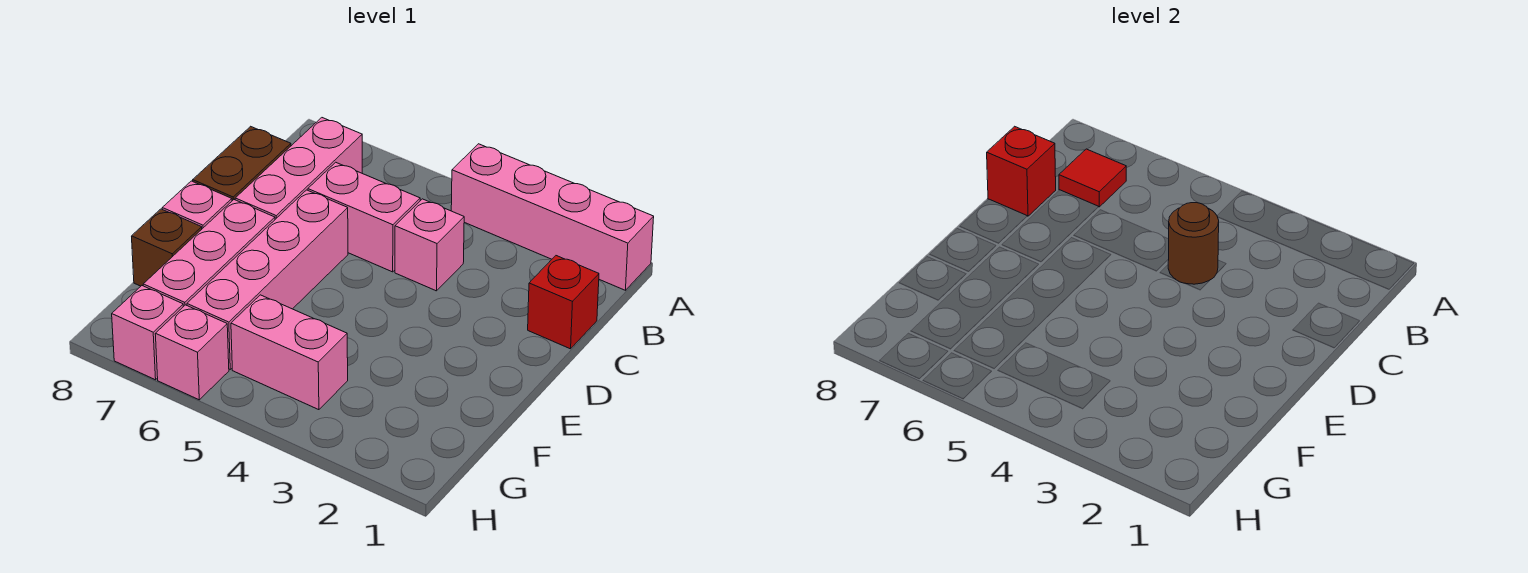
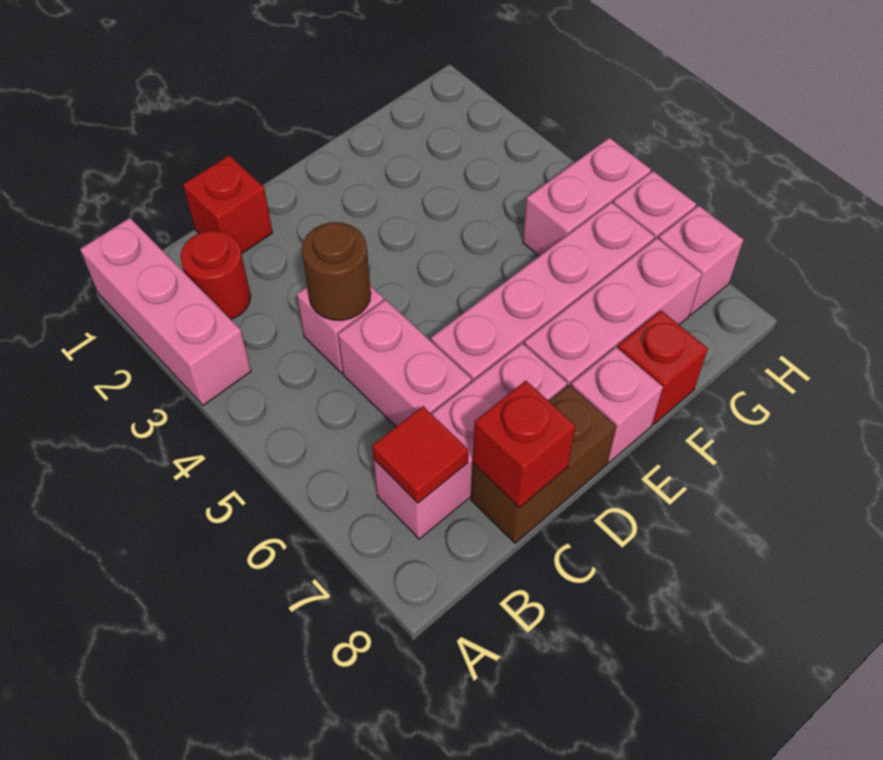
pink brick A1:A4 level 1 -> pink brick A1:A3 level 1
none -> red round brick B2 level 1
brown brick F8 level 1 -> red brick F8 level 1
pink brick G4:G5 level 1 -> pink brick G5:H5 level 1

